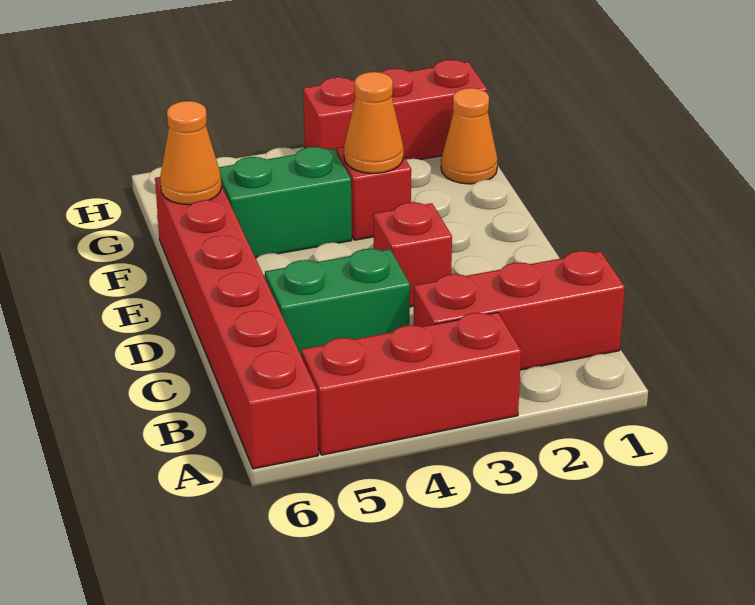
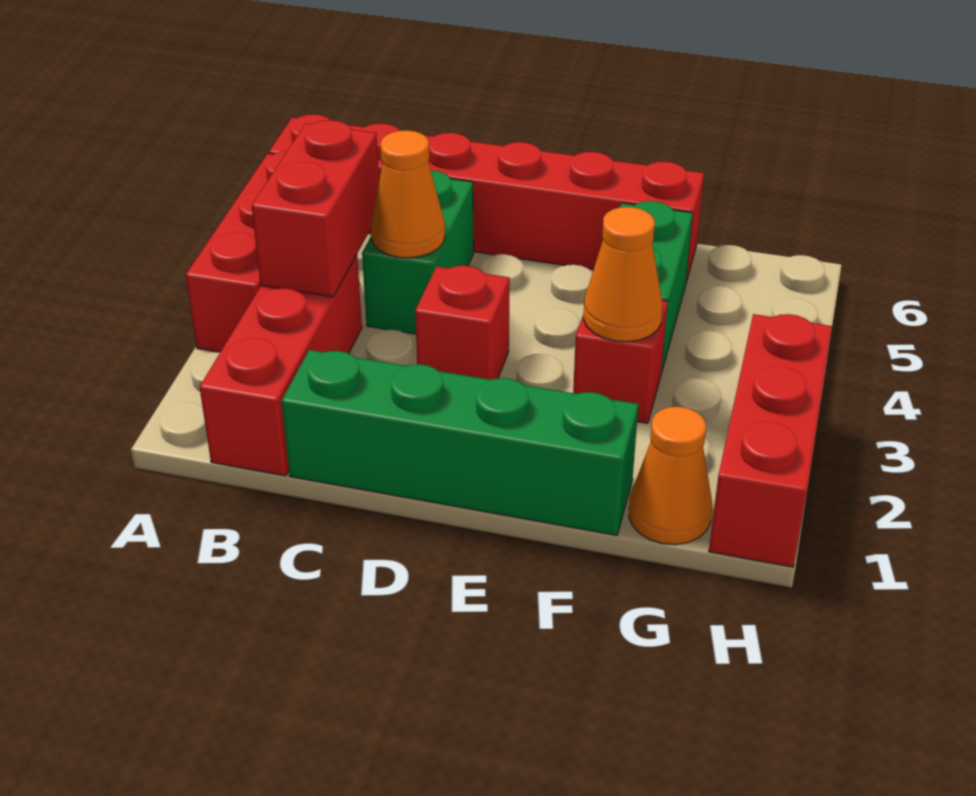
none -> red brick B3:B4 level 2
none -> green brick C1:F1 level 1
orange cone F6 level 2 -> orange cone C4 level 2

